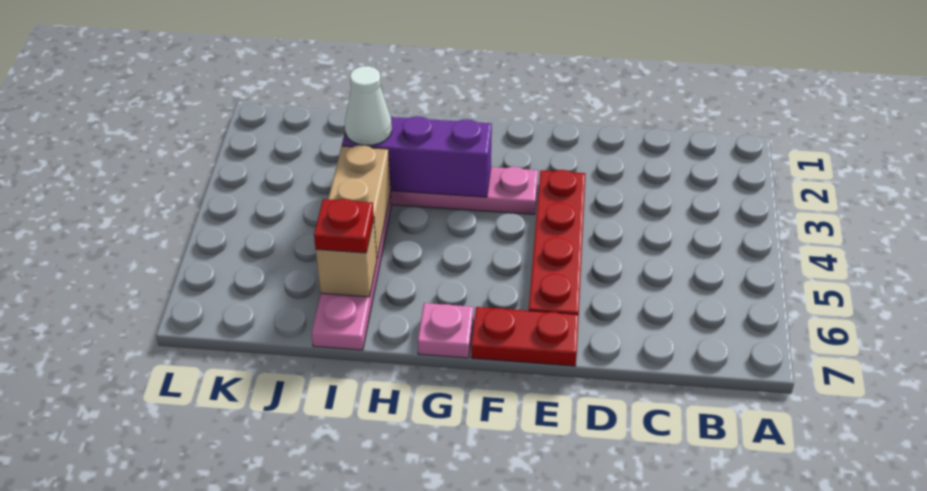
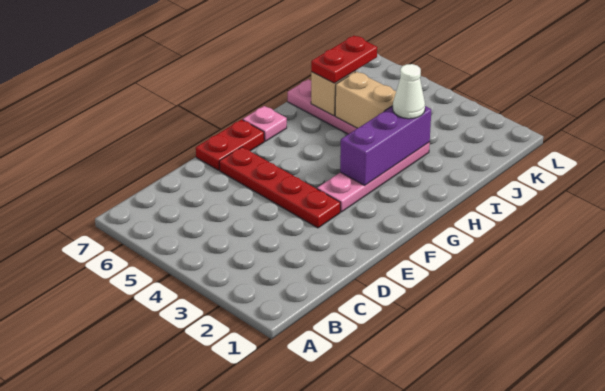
red plate I6 level 3 -> red plate I6:J6 level 3

